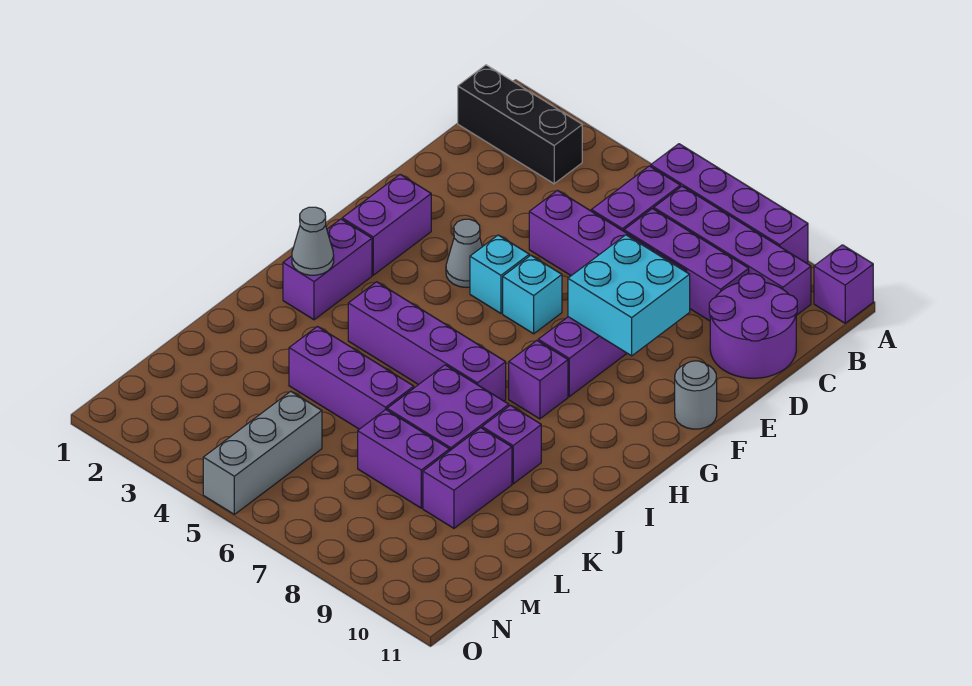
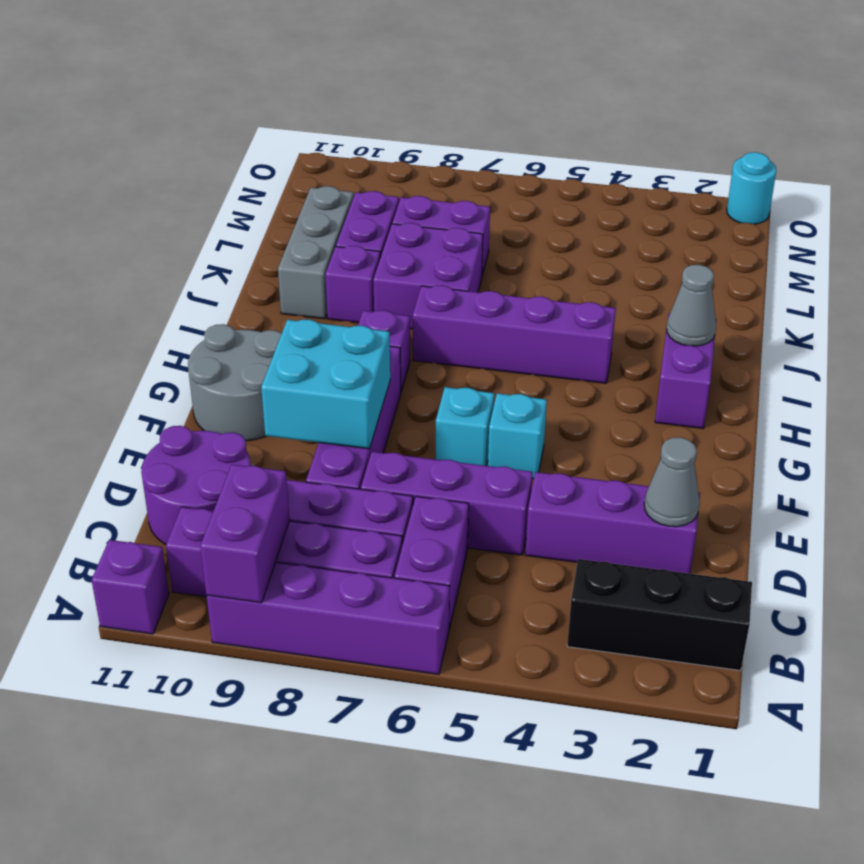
purple brick F2:G2 level 1 -> purple brick A9:B9 level 2
grey cone F4 level 1 -> grey cone D2 level 2
grey round brick F11 level 1 -> grey round brick F10:G11 level 1
purple brick K4:K6 level 1 -> purple brick D2:D4 level 1
grey brick M5:O5 level 1 -> grey brick J10:L10 level 1
none -> cyan round brick O1 level 1

